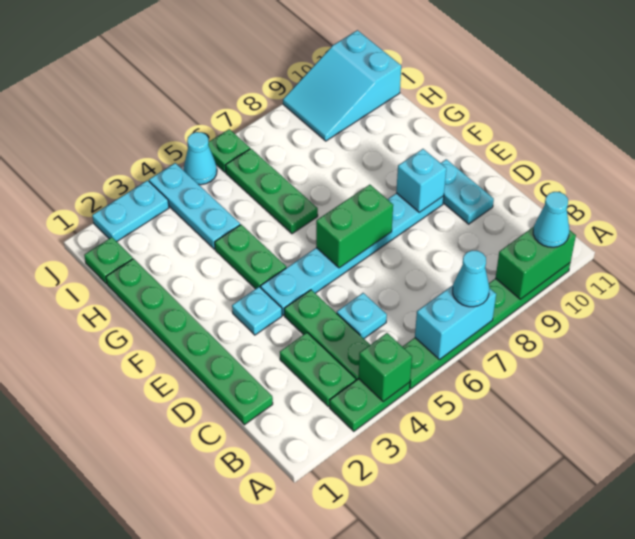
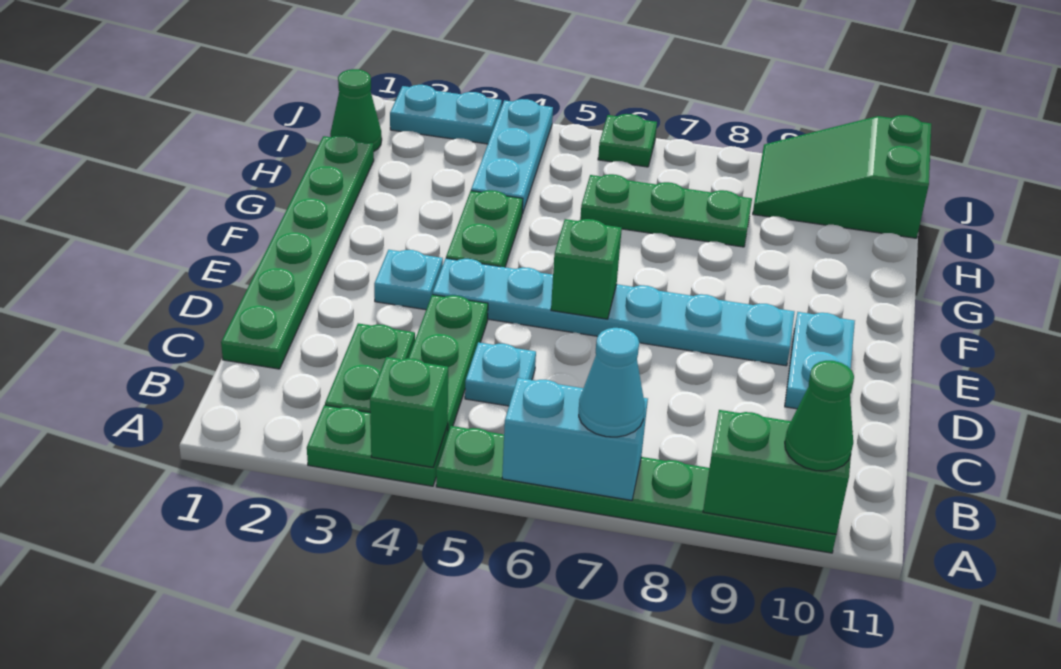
cyan cone A10 level 3 -> green cone A10 level 3
green brick E6:E7 level 2 -> green brick E6 level 2
cyan brick E9 level 2 -> none
green plate G6:I6 level 1 -> green plate H6:H8 level 1
green plate I1 level 1 -> green cone I1 level 1
cyan slope I9:J11 level 1 top 11 -> green slope I9:J11 level 1 top 11
cyan cone J5 level 1 -> none

